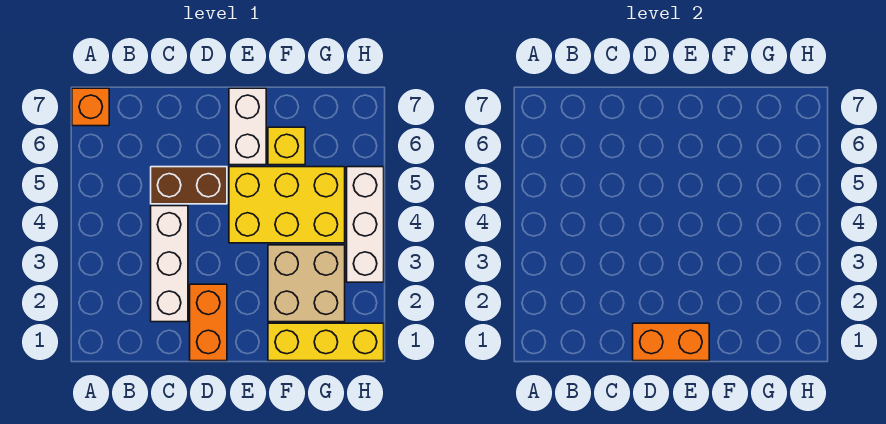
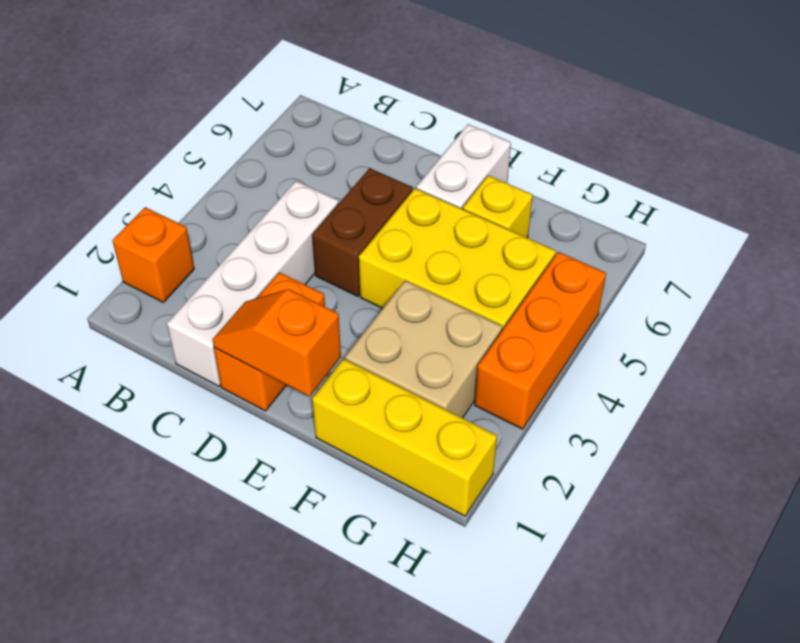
orange brick A7 level 1 -> orange brick A2 level 1
white brick C2:C4 level 1 -> white brick C1:C4 level 1
brown brick C5:D5 level 1 -> brown brick D4:D5 level 1
orange brick D1:E1 level 2 -> orange slope D1:E1 level 2 top E
white brick H3:H5 level 1 -> orange brick H3:H5 level 1

